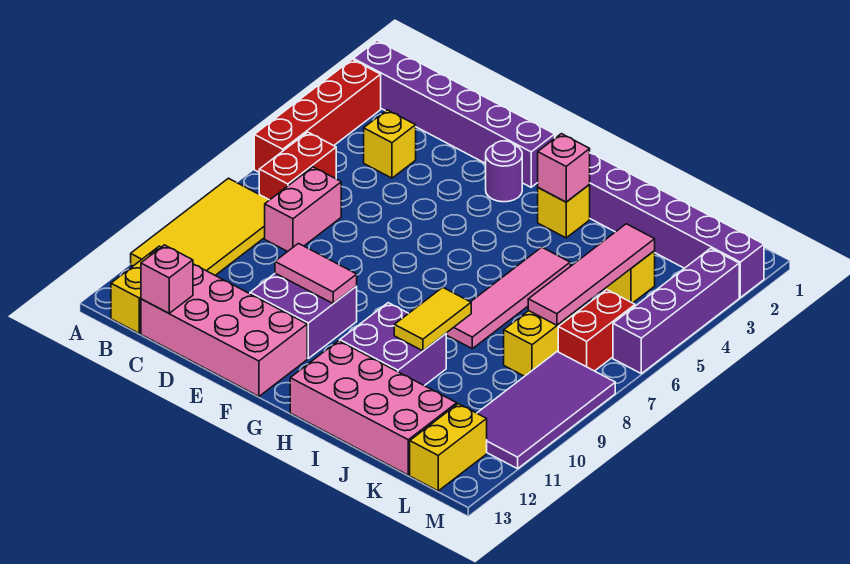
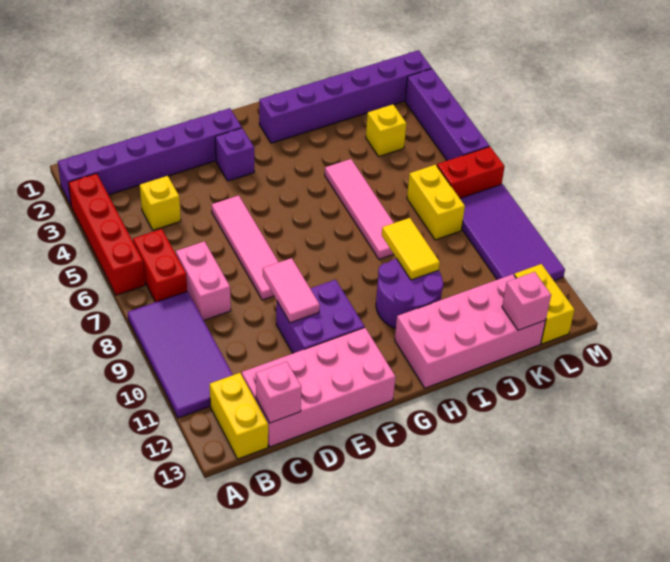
yellow tile A8:B11 level 1 -> purple tile A8:B11 level 1
pink tile E10:F10 level 2 -> pink tile E9:E10 level 2
purple round brick F3 level 1 -> purple brick F3 level 1
yellow brick H3 level 1 -> none
pink brick H3 level 2 -> pink brick K13 level 2
purple brick H10:I11 level 1 -> purple round brick H10:I11 level 1
pink tile K4:K7 level 2 -> pink tile E5:E8 level 1
red brick L6:L7 level 1 -> red brick L7:M7 level 1

